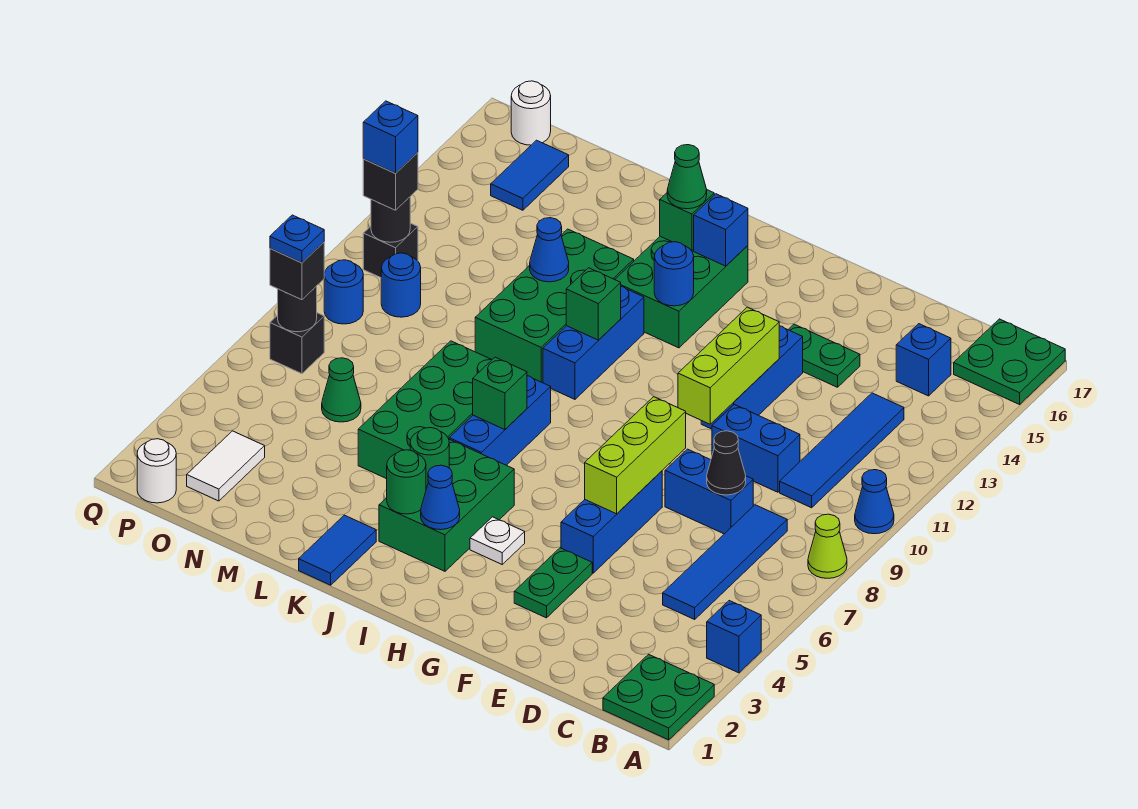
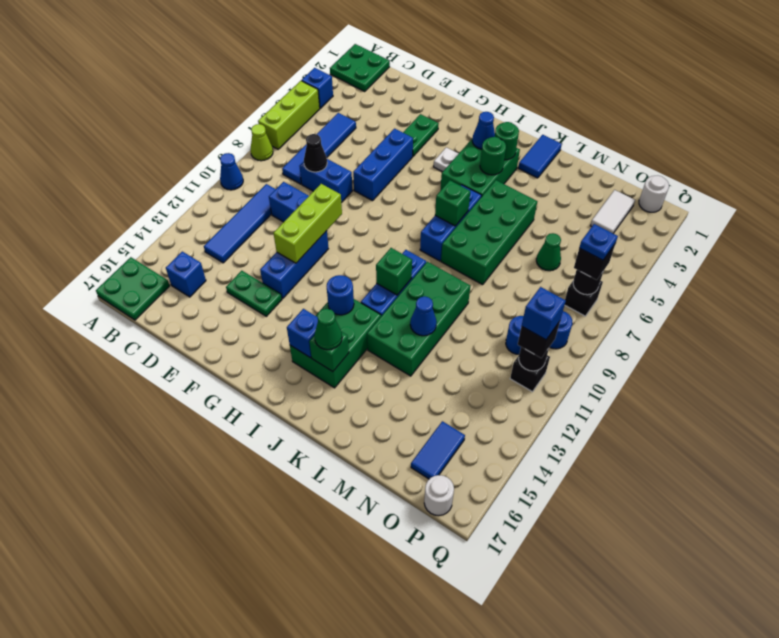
lime brick F6:F8 level 2 -> lime brick A5:A7 level 1

